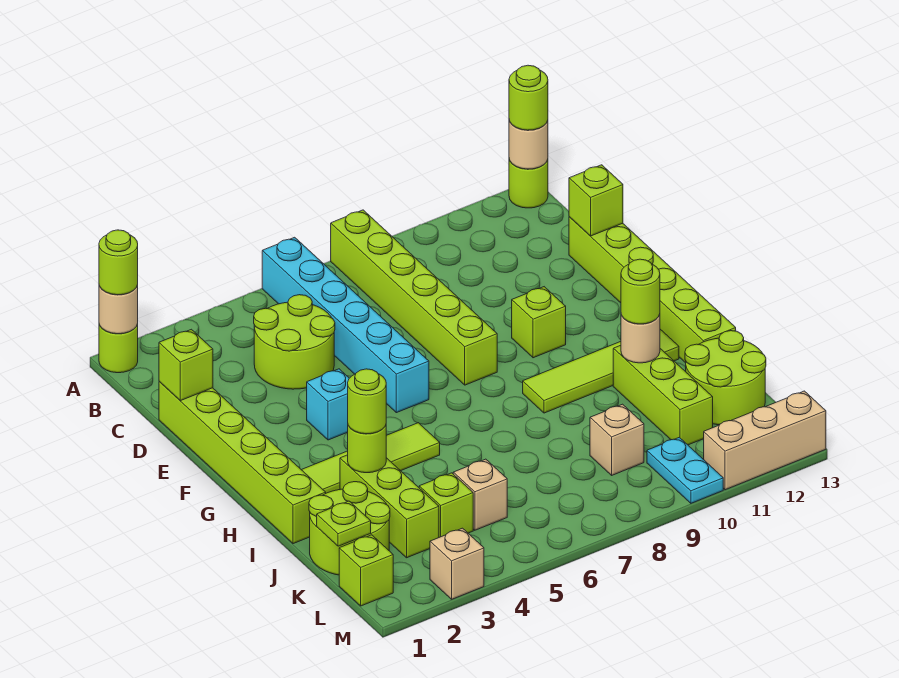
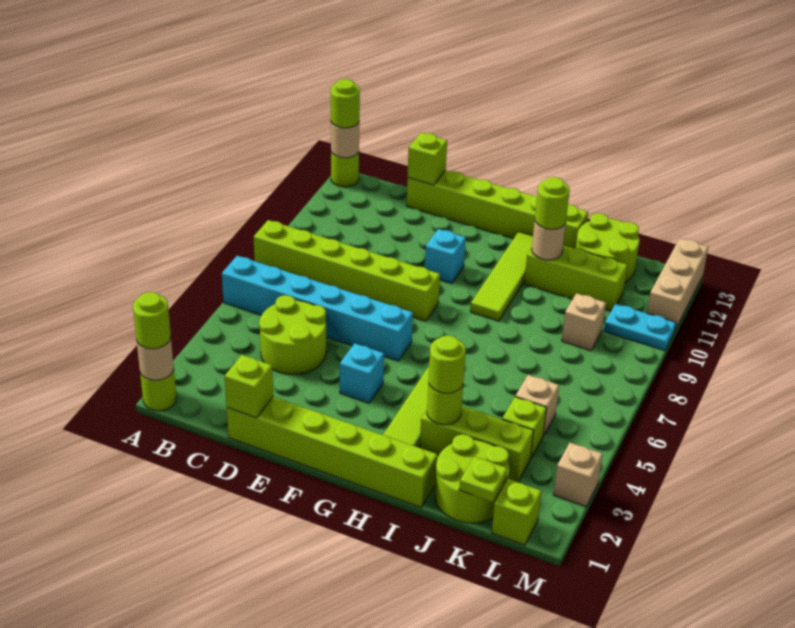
lime brick F10 level 1 -> cyan brick F10 level 1

